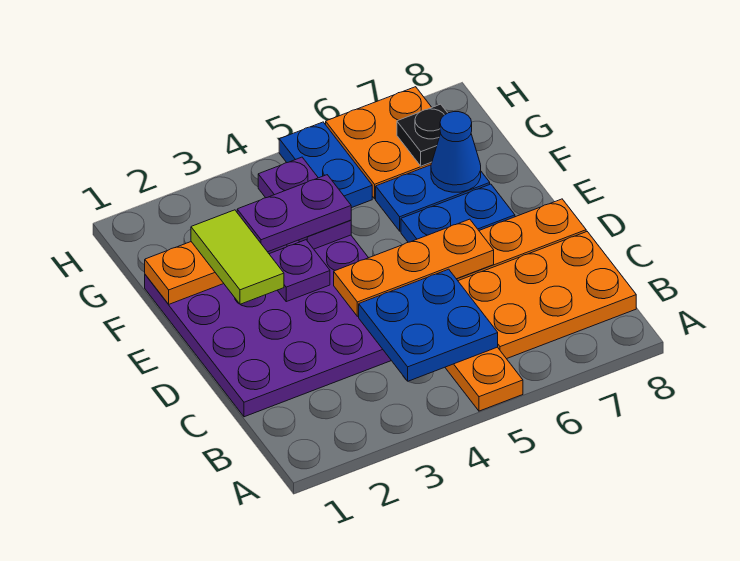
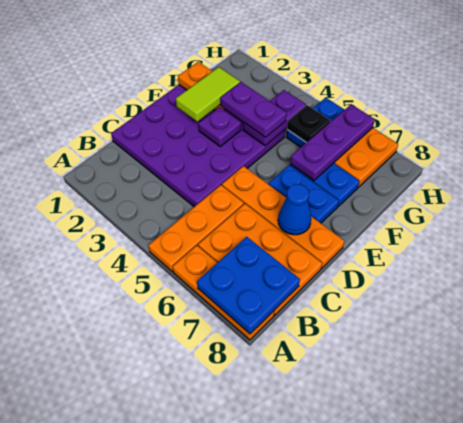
blue plate B4:C5 level 2 -> blue plate A7:B8 level 2
orange plate D4:D6 level 2 -> orange plate A6:A8 level 1
none -> purple plate F6:H6 level 2
blue cone F7 level 2 -> blue cone D7 level 2
black plate G7 level 2 -> black plate G5 level 2

